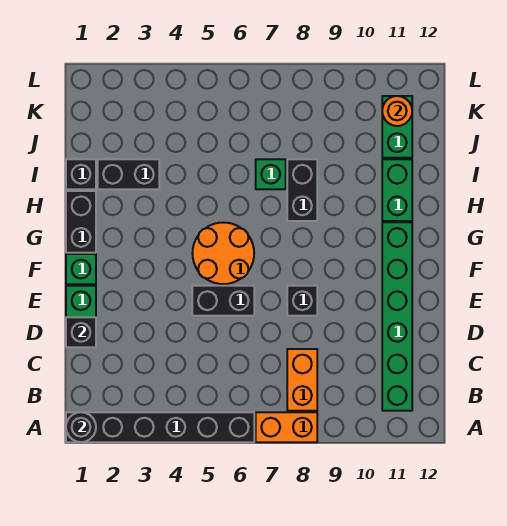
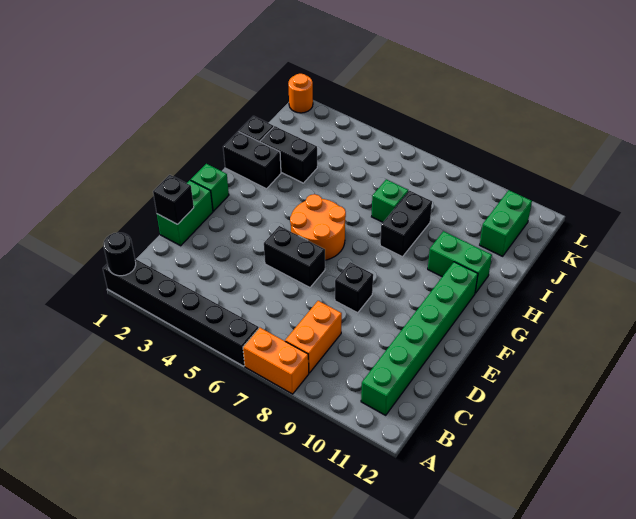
black brick G1:H1 level 1 -> black brick H1:H2 level 1
green brick H11:I11 level 1 -> green brick H10:H11 level 1
orange round brick K11 level 2 -> orange round brick L1 level 1

